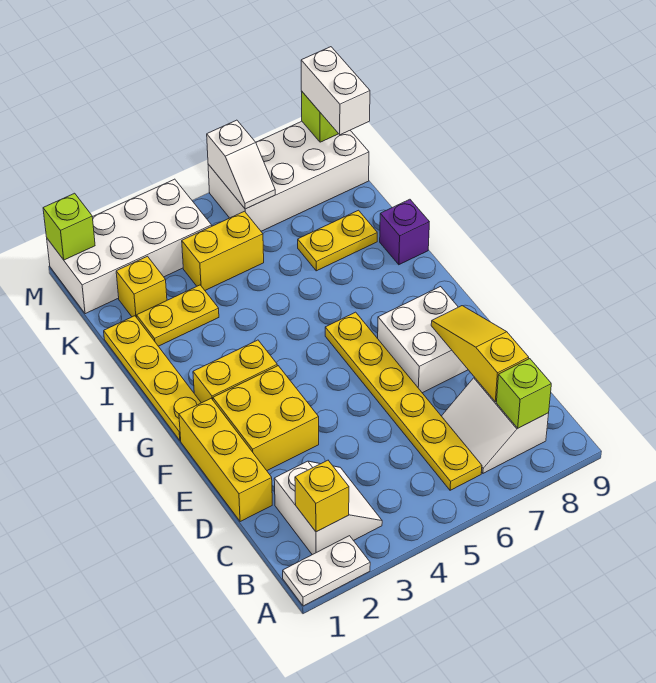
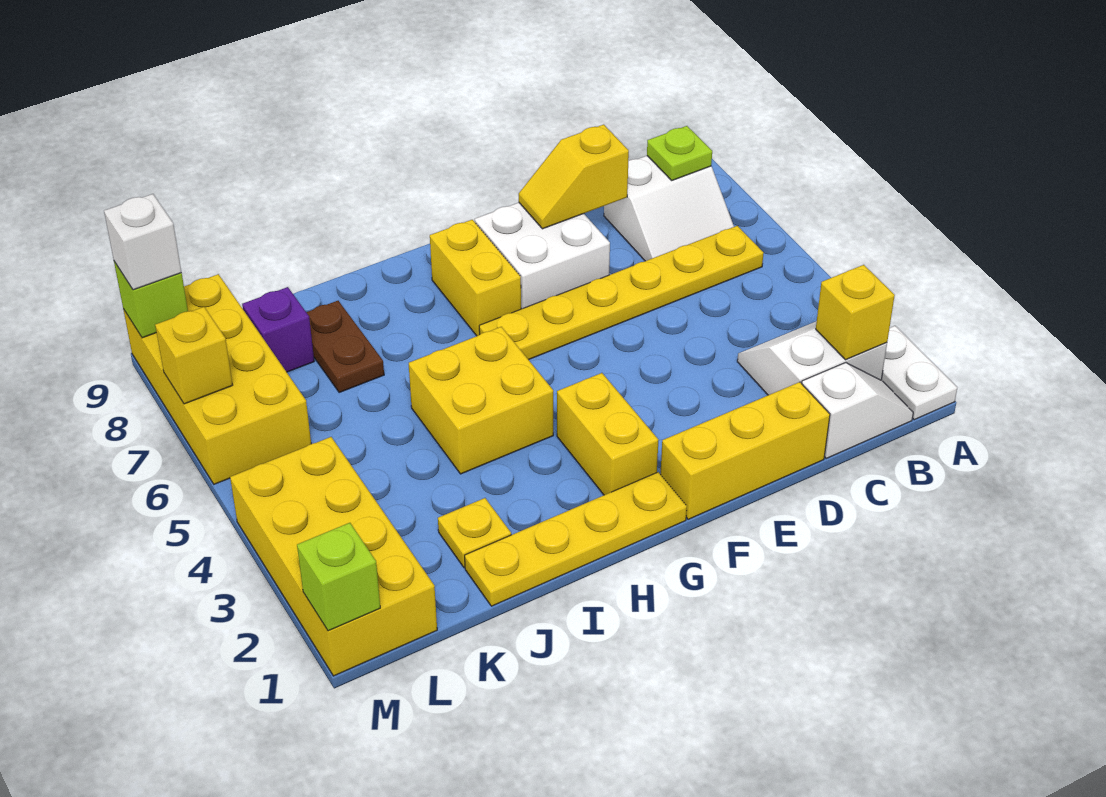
lime brick B8 level 2 -> lime plate B8 level 2
yellow slope C8:E8 level 2 top C -> yellow slope D8:E8 level 2 top D
yellow brick E2:F3 level 1 -> yellow brick H4:I5 level 1
purple brick I9 level 1 -> purple brick K8 level 1
yellow plate J2:J3 level 1 -> yellow plate J2 level 1
yellow plate J7:J8 level 1 -> brown plate J7:J8 level 1
yellow brick K2 level 1 -> yellow brick M7 level 2
yellow brick K4:K5 level 1 -> yellow brick G7:G8 level 1
white brick L1:M4 level 1 -> yellow brick L1:M4 level 1
white brick L6:M9 level 1 -> yellow brick L6:M9 level 1
white slope L6:M6 level 2 top M -> white slope B1:C1 level 1 top C
white brick L9:M9 level 3 -> white brick M9 level 3

